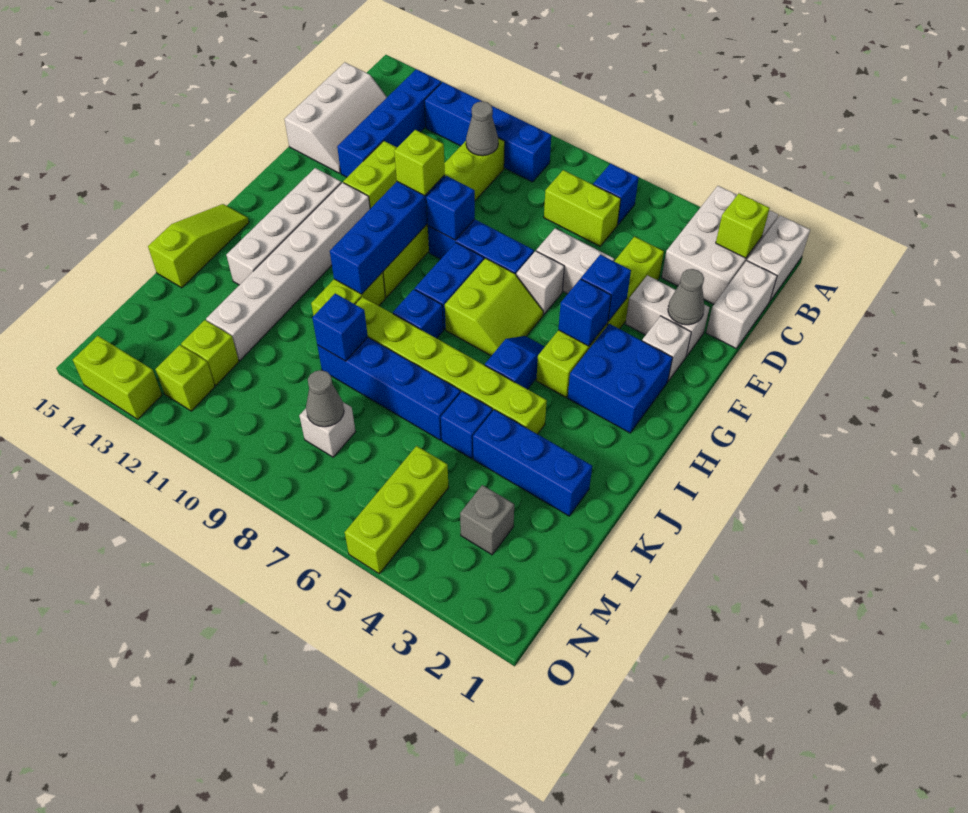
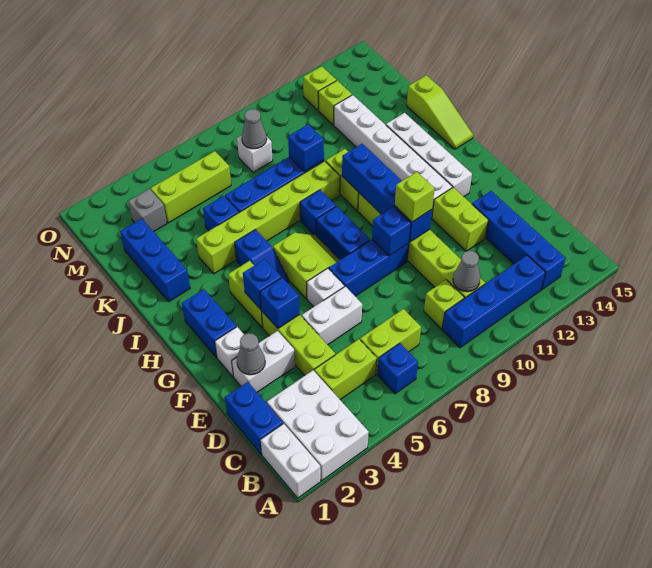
lime brick B2 level 2 -> lime brick C9 level 1
white brick C1:D1 level 1 -> blue brick C1:D1 level 1
white slope C14:E15 level 1 top 15 -> none
blue brick G2:H3 level 1 -> blue brick G2:H2 level 1
lime slope G6:H7 level 1 top 7 -> lime slope G6:H7 level 1 top 6
blue brick K2:K4 level 1 -> blue brick J2:L2 level 1
lime brick M5:O5 level 1 -> lime brick M4:M6 level 1
lime brick O13:O14 level 1 -> lime brick C4:C5 level 1

